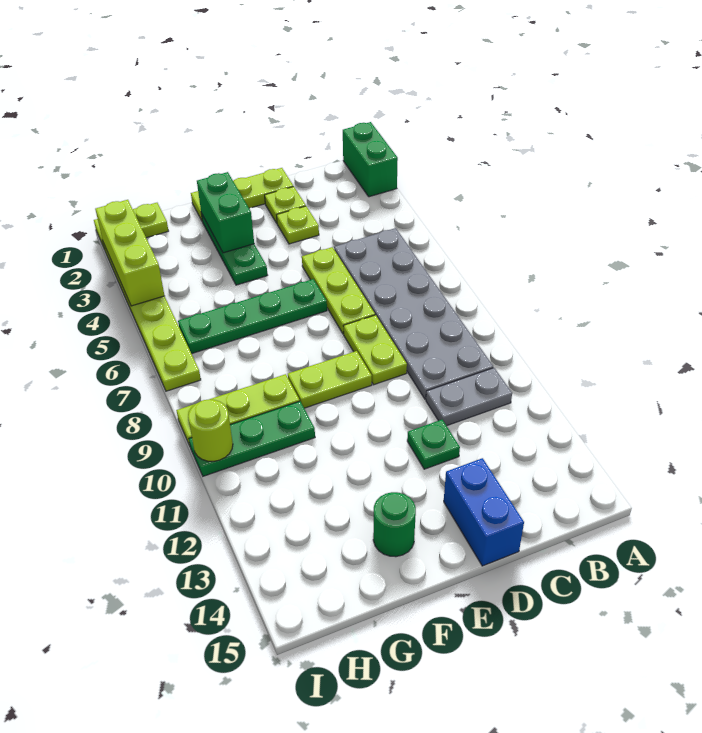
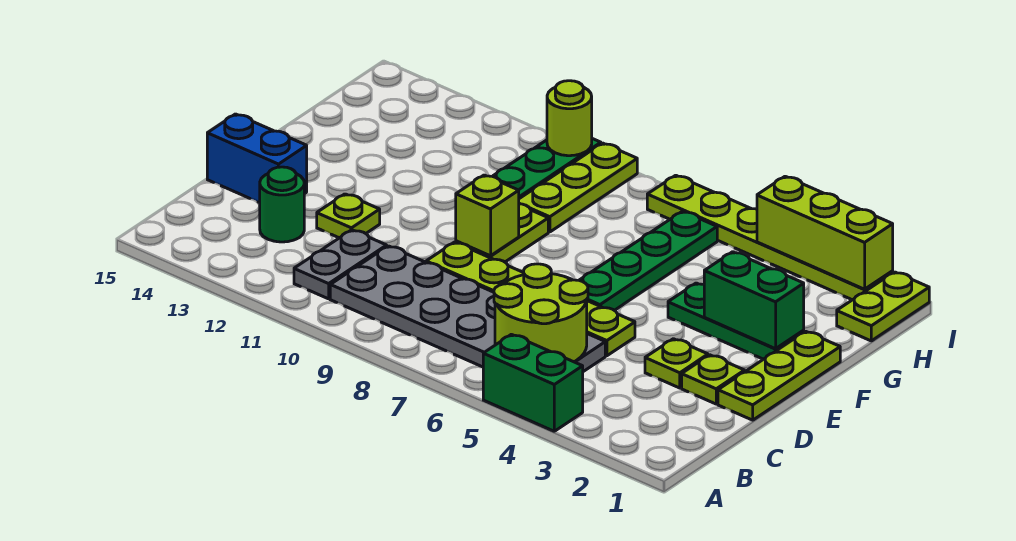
green brick A1:A2 level 1 -> green brick A4:A5 level 1
none -> lime round brick B5:C6 level 2
green plate D12 level 1 -> lime plate D12 level 1
none -> lime brick E9 level 2
green round brick F14 level 1 -> green round brick C13 level 1

